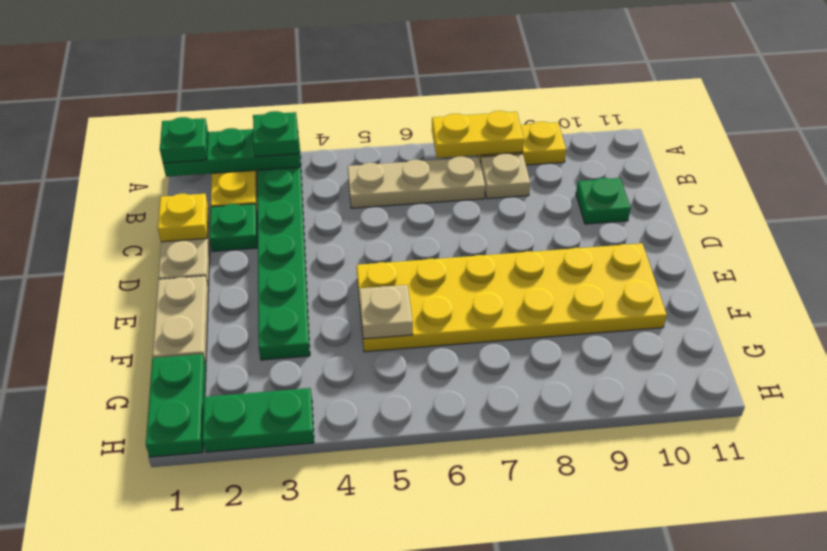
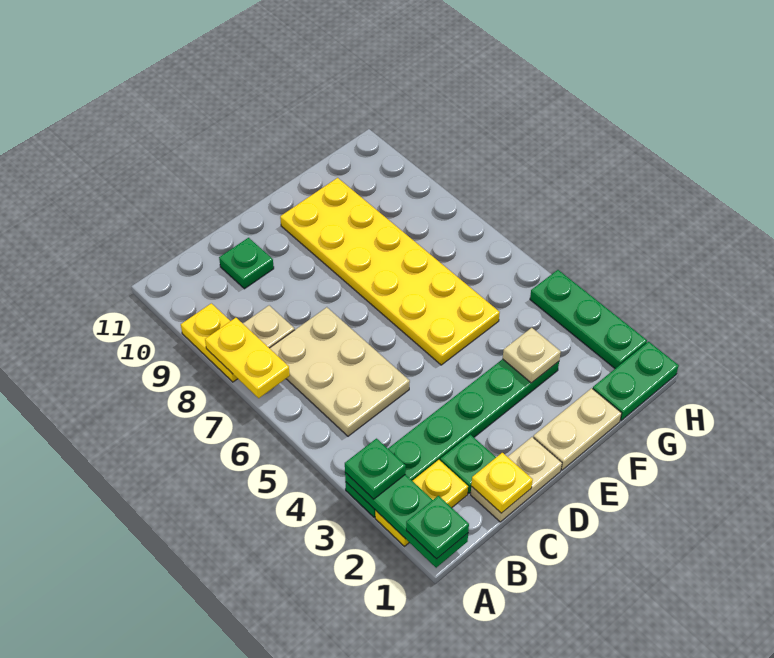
tan plate B5:B7 level 1 -> tan plate B5:C7 level 1
tan plate F5 level 2 -> tan plate F3 level 2
green plate H2:H3 level 1 -> green plate H2:H4 level 1

